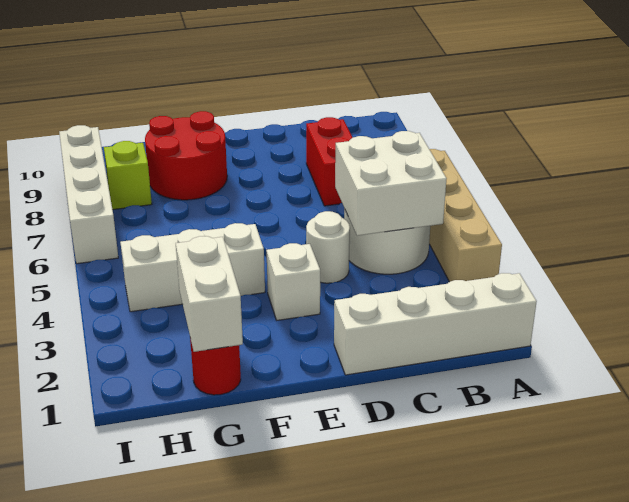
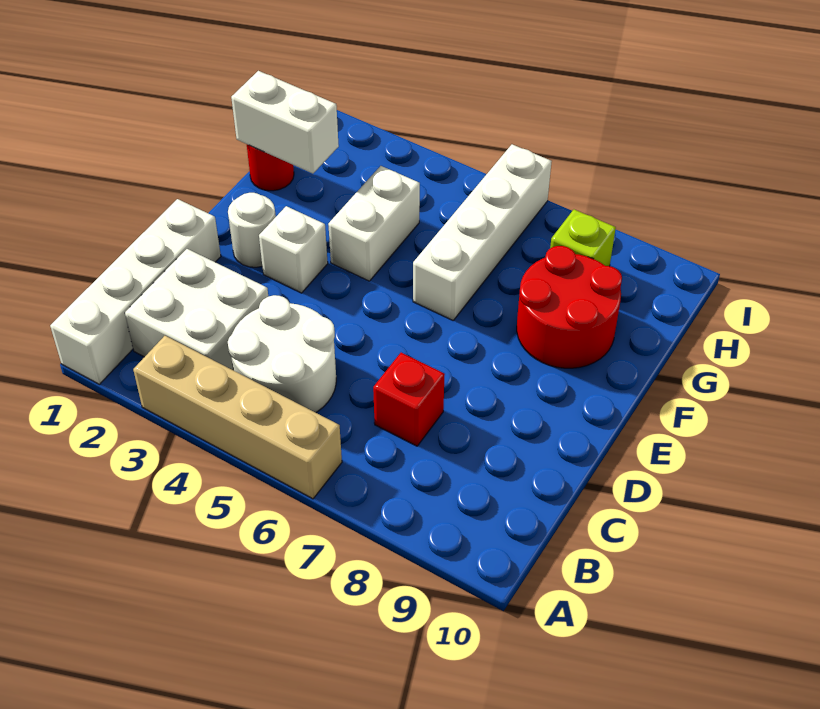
white brick B4:C5 level 2 -> white brick B2:C3 level 1
red brick C7:C8 level 1 -> red brick C7 level 1
white round brick D4 level 1 -> white round brick E2 level 1
white brick F4:H4 level 1 -> white brick F4:G4 level 1
white brick I6:I9 level 1 -> white brick F6:I6 level 1

